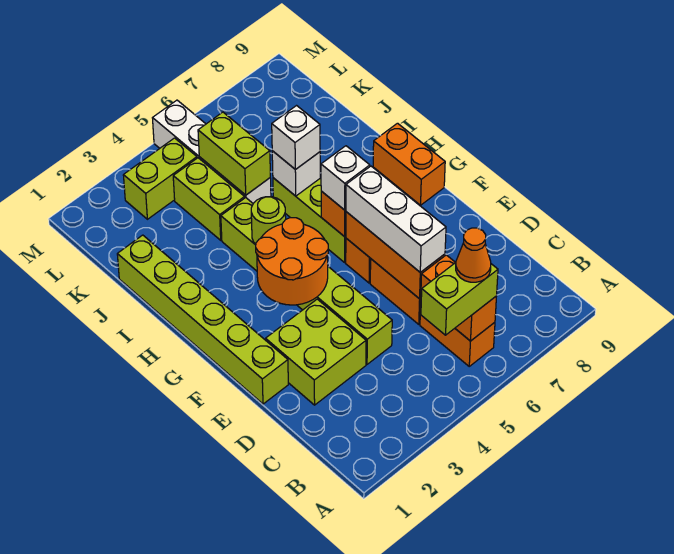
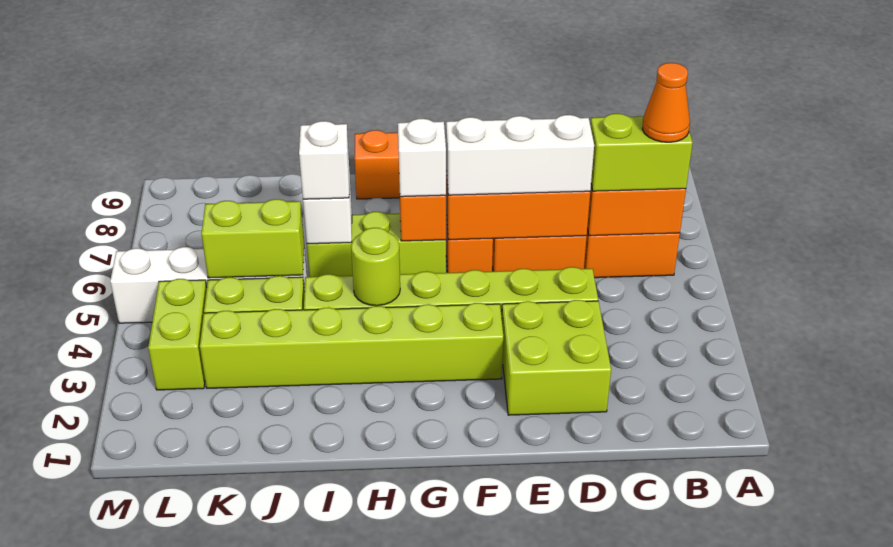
lime brick B5:B6 level 3 -> lime brick B6:C6 level 3
lime brick E1:J1 level 1 -> lime brick F3:K3 level 1
orange round brick F3:G4 level 2 -> none

